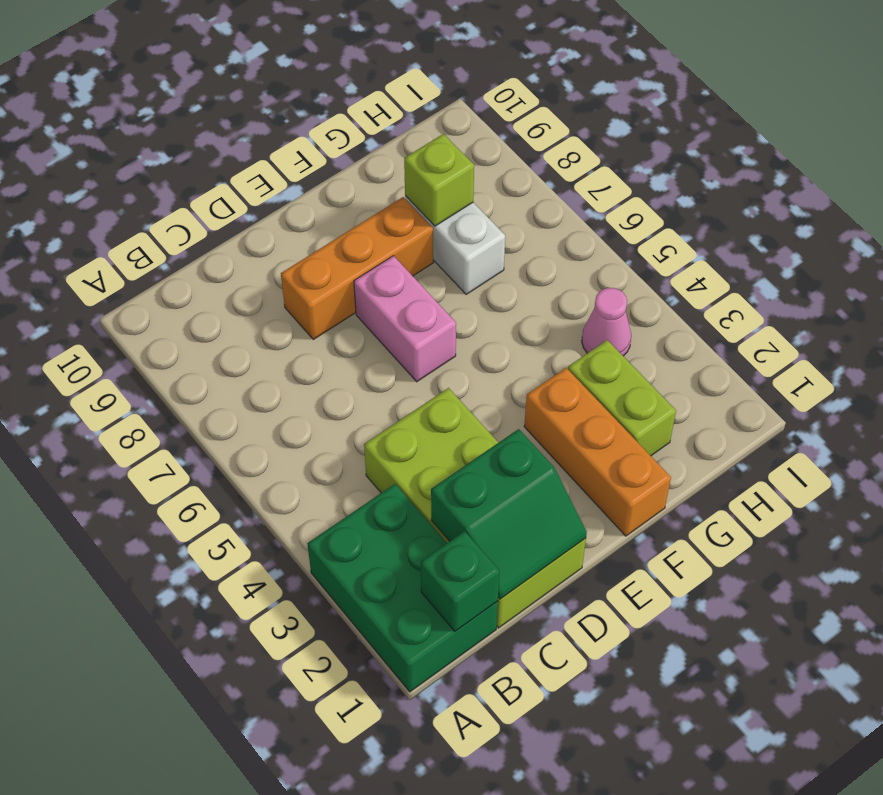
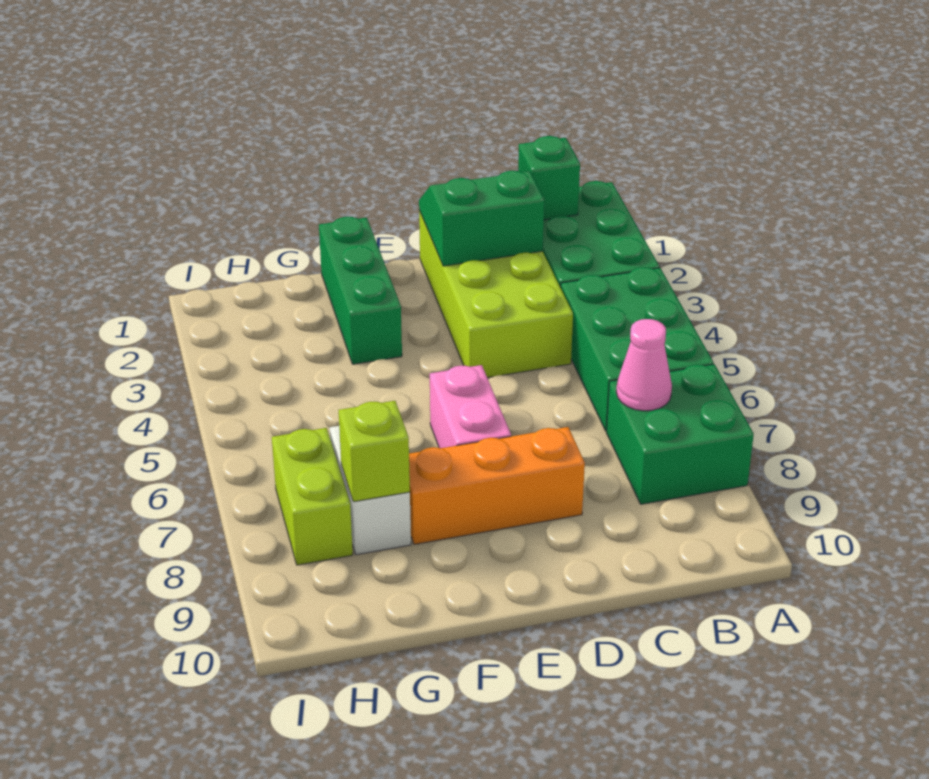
none -> green brick A4:B6 level 1
none -> green brick A7:B8 level 1
orange brick F1:F3 level 1 -> green brick F1:F3 level 1
lime brick G2:G3 level 1 -> lime brick H7:H8 level 1
pink cone H4 level 1 -> pink cone B7 level 2

